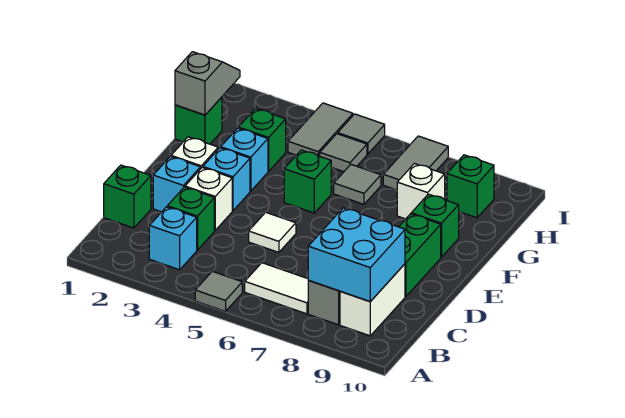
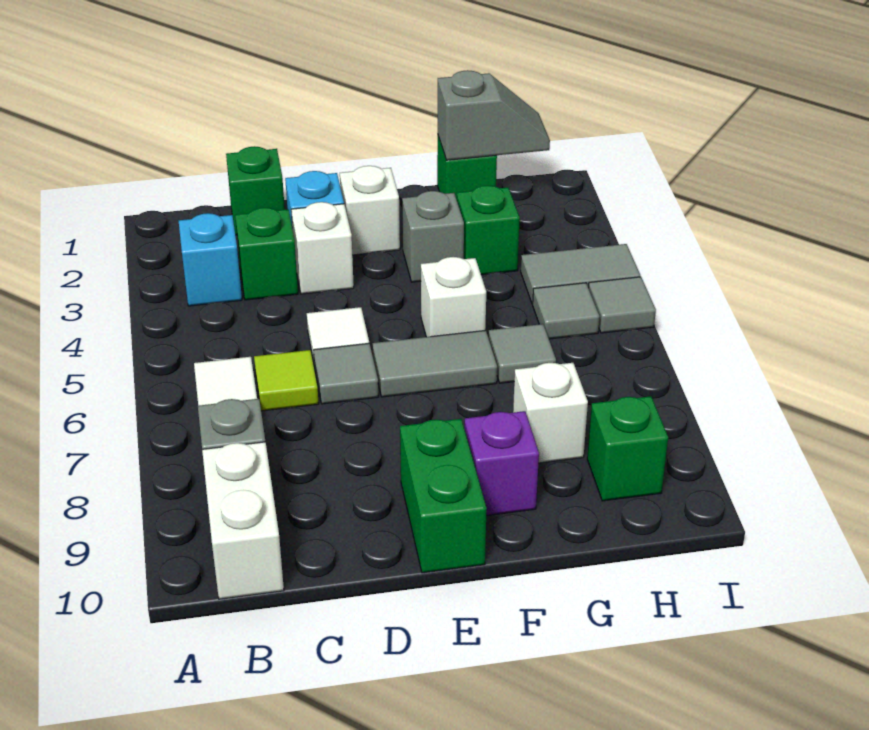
grey tile A5 level 1 -> grey tile D6 level 1
cyan brick B8:C9 level 2 -> none
white brick B9:C9 level 1 -> white brick B9:B10 level 1
none -> lime tile C6 level 1
green brick D9:E9 level 1 -> green brick E9:E10 level 1
cyan brick E3 level 1 -> none
cyan brick F3 level 1 -> grey brick F3 level 1
green brick F5 level 1 -> white brick F5 level 1
green brick F9 level 1 -> purple brick F9 level 1
grey tile H7:I7 level 1 -> grey tile E6:F6 level 1

